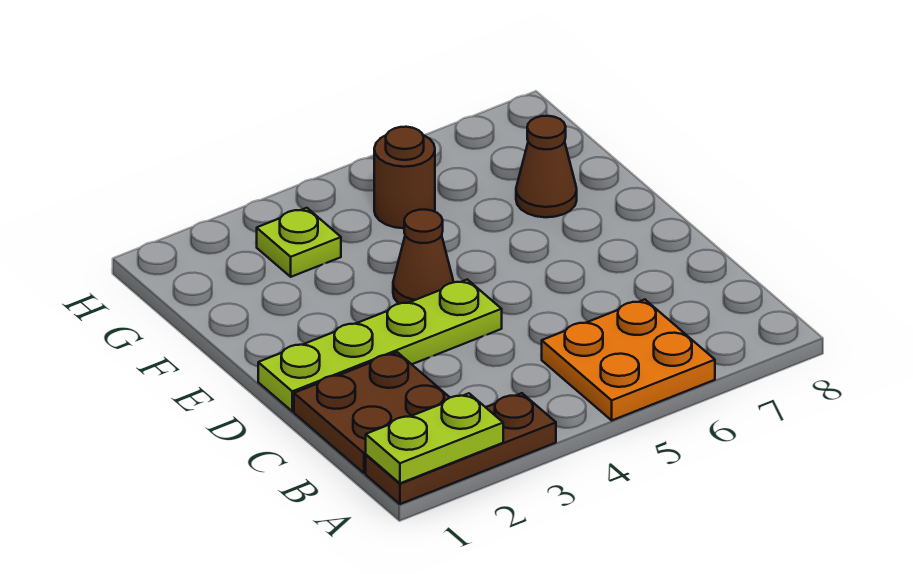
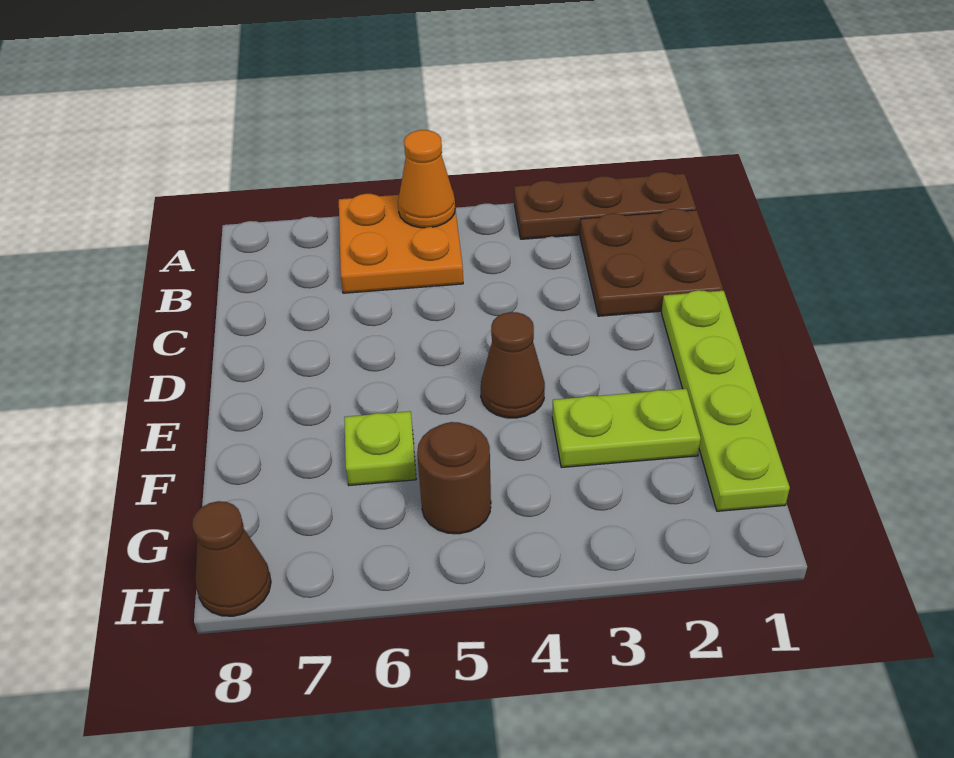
lime plate A1:A2 level 2 -> lime plate F2:F3 level 1
none -> orange cone A5 level 2
lime plate D1:D4 level 1 -> lime plate D1:G1 level 1
brown cone F7 level 1 -> brown cone H8 level 1
lime plate G3 level 1 -> lime plate F6 level 1

